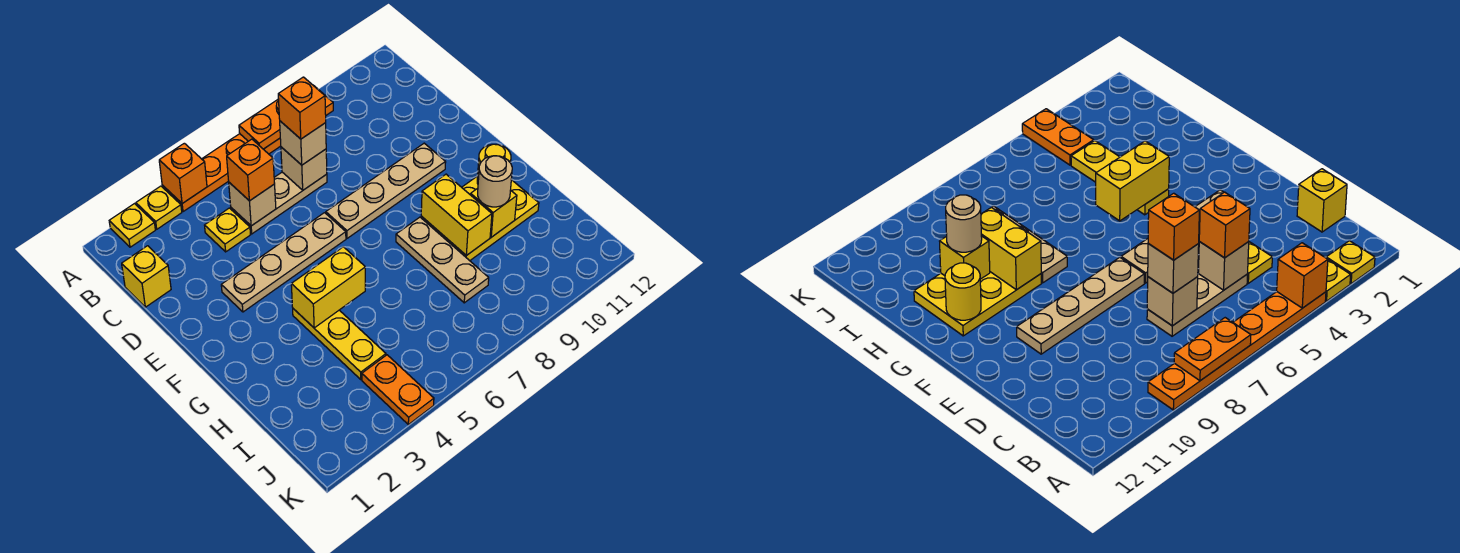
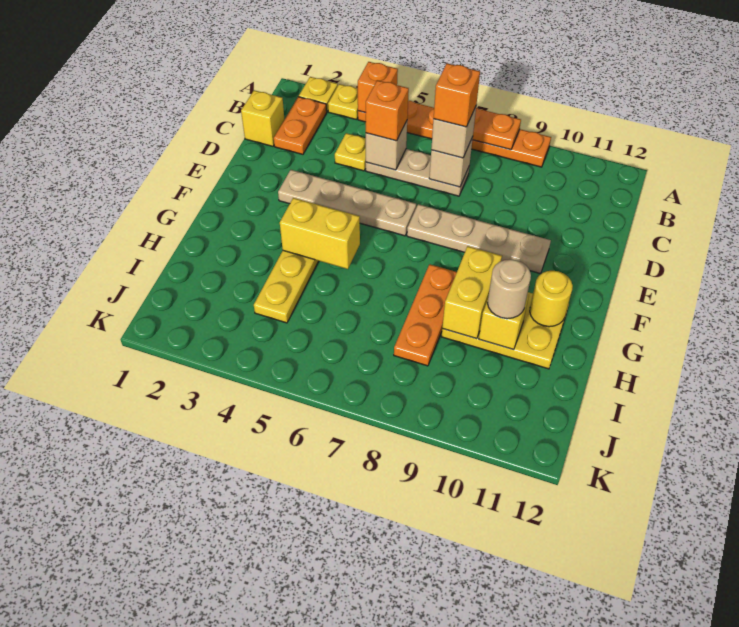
tan plate G8:I8 level 1 -> orange plate G8:I8 level 1
orange plate J4:K4 level 1 -> orange plate B2:C2 level 1

